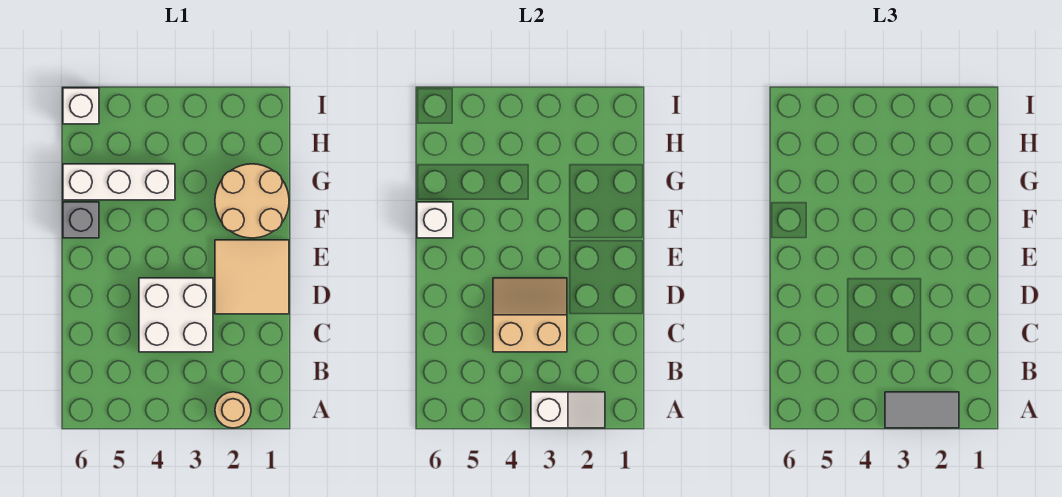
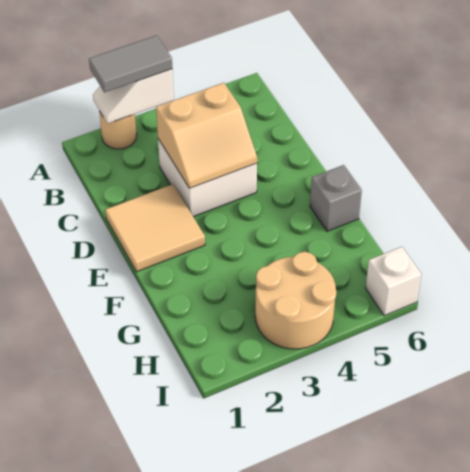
tan round brick F1:G2 level 1 -> tan round brick H3:I4 level 1
white brick F6 level 2 -> none
white brick G4:G6 level 1 -> none

